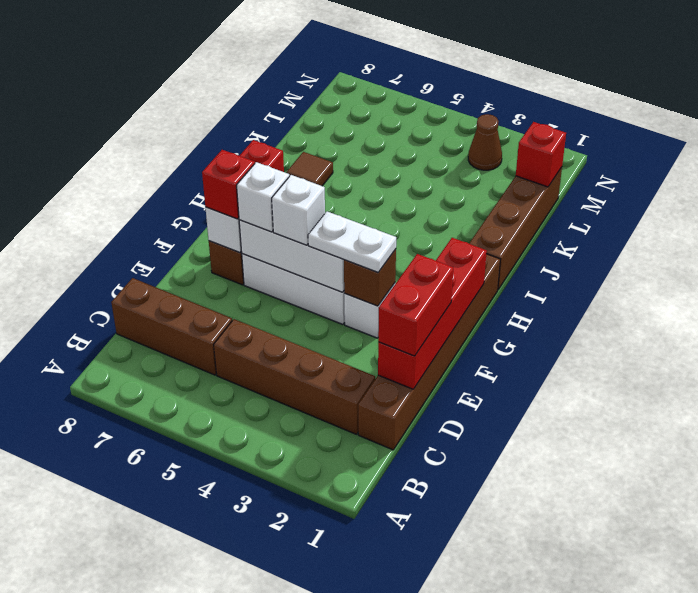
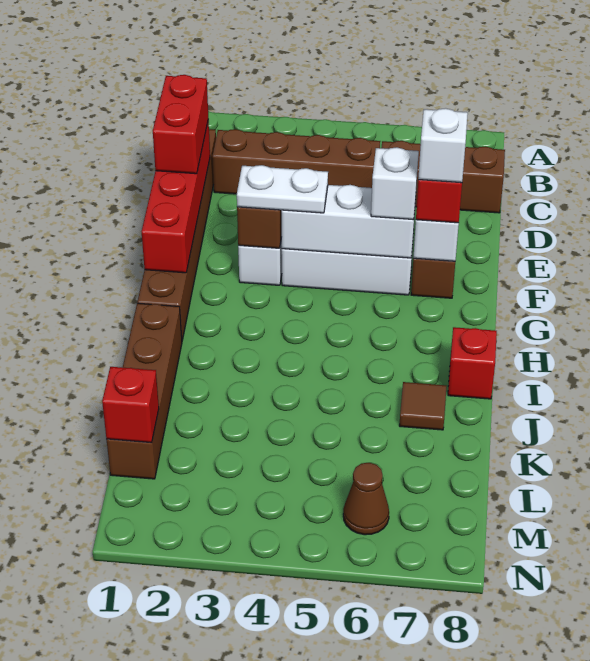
white brick F5 level 3 -> white brick F7 level 4
brown cone M3 level 1 -> brown cone M6 level 1

